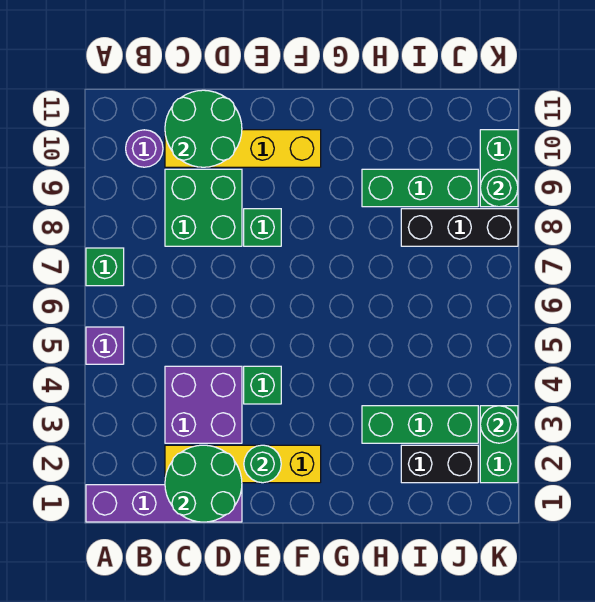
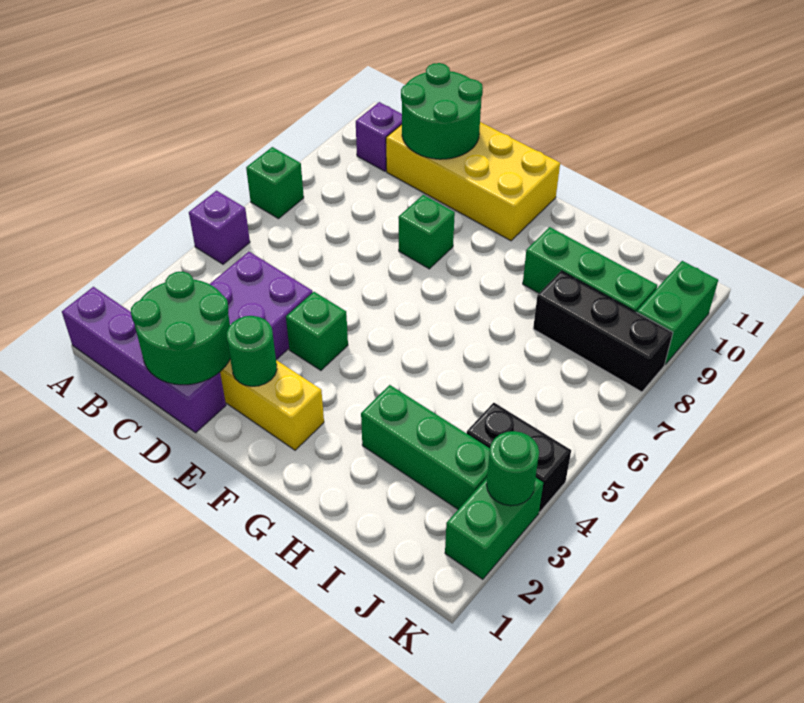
purple round brick B10 level 1 -> purple brick B10 level 1
green brick C8:D9 level 1 -> none
yellow brick C10:F10 level 1 -> yellow brick C10:F11 level 1
black brick I2:J2 level 1 -> black brick J4:K4 level 1
green round brick K9 level 2 -> none

